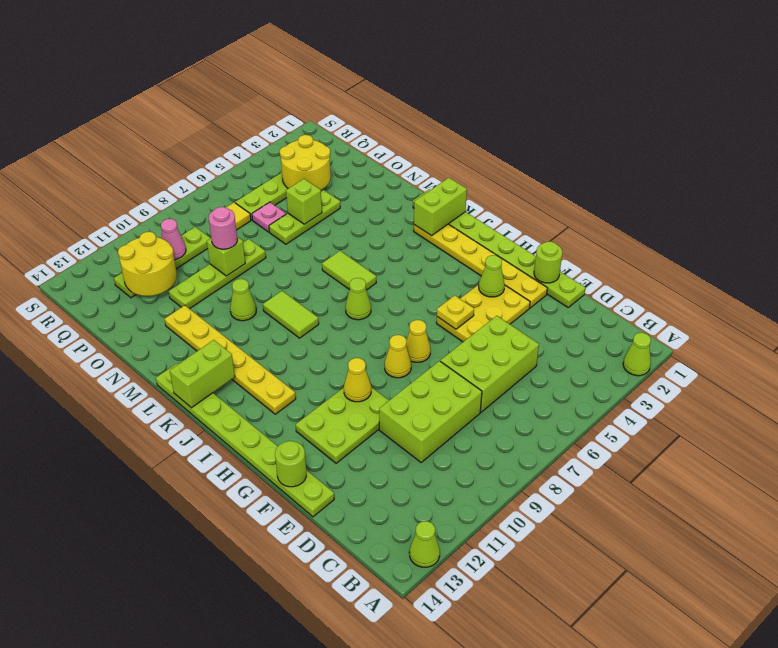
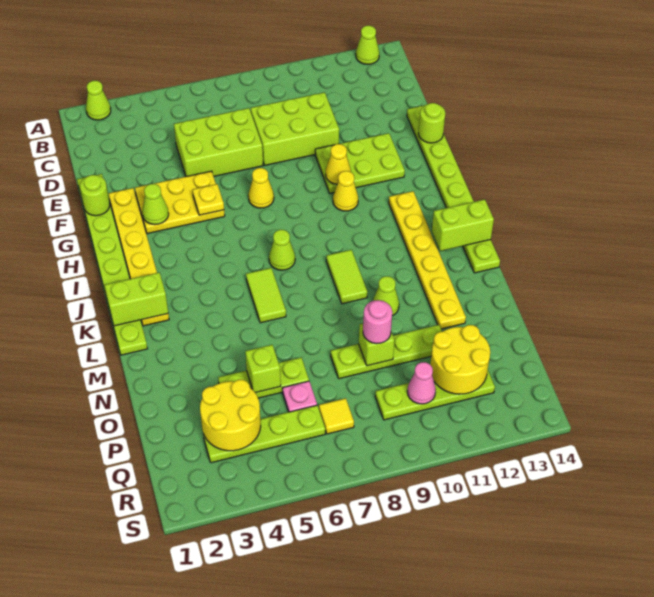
yellow cone G8 level 1 -> yellow cone H10 level 1

